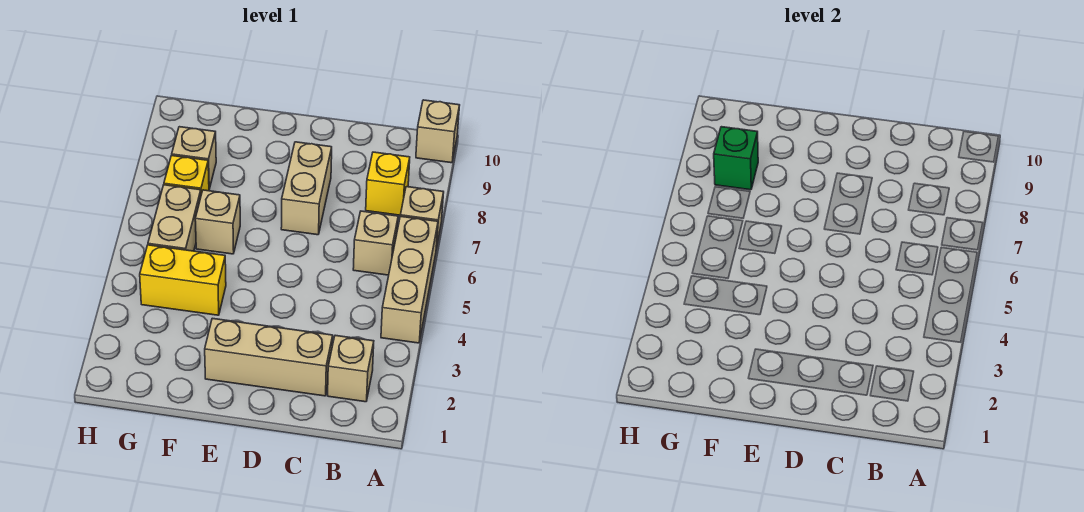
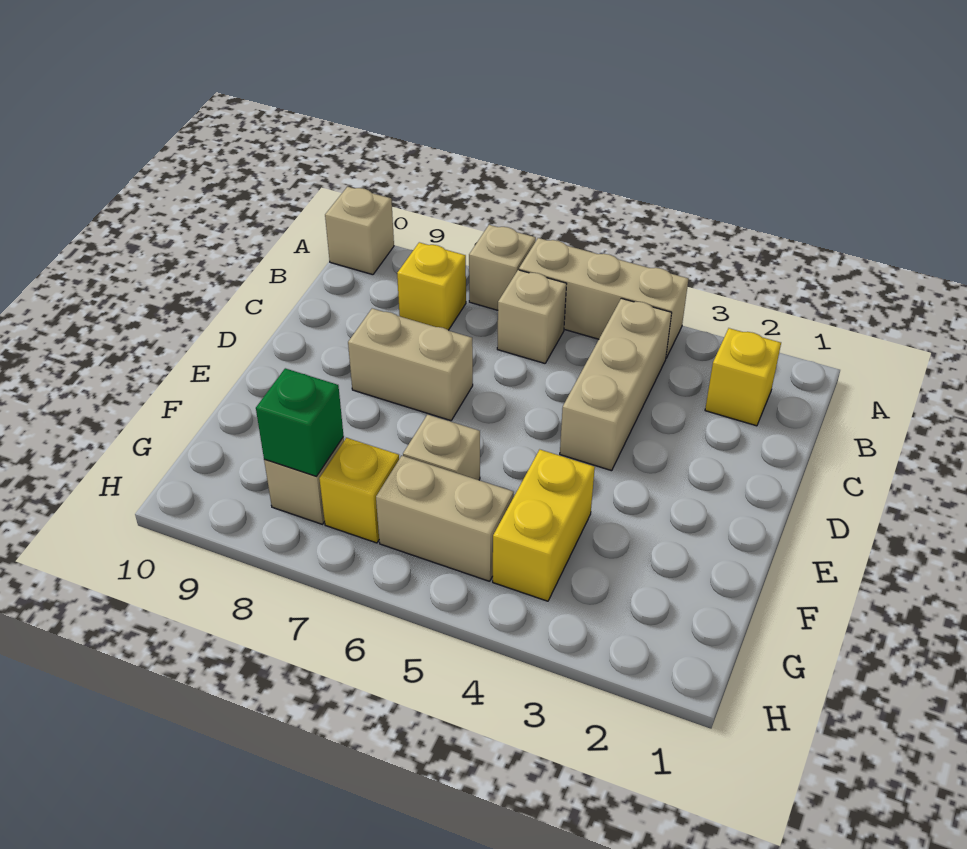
tan brick B2 level 1 -> yellow brick B2 level 1
tan brick C2:E2 level 1 -> tan brick B4:D4 level 1

